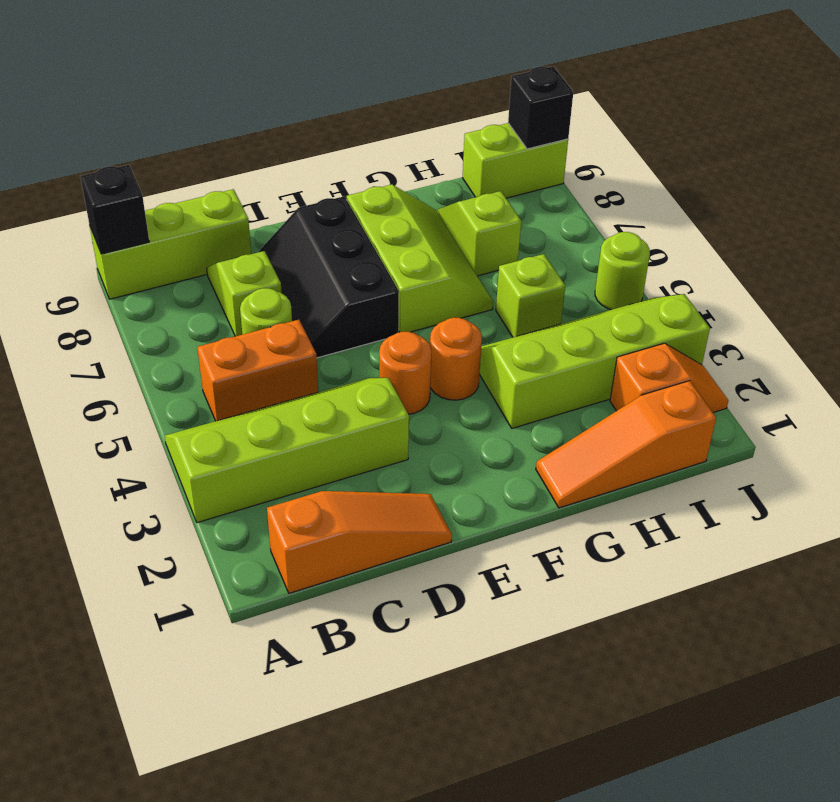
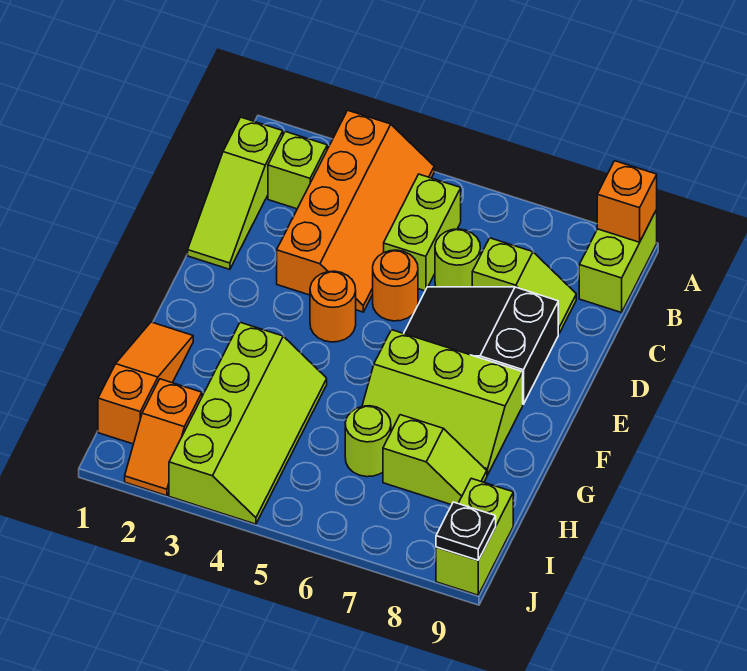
lime slope A3:D4 level 1 top 3 -> orange slope A3:D4 level 1 top 3
lime brick A9:C9 level 1 -> lime brick A9:B9 level 1
black brick A9 level 2 -> orange brick A9 level 2
orange slope B1:D1 level 1 top B -> lime slope B1:D1 level 1 top B
orange brick B5:C5 level 1 -> lime brick B5:C5 level 1
black slope D6:E8 level 1 top E -> black slope D6:E8 level 1 top 8
orange round brick F4 level 1 -> orange round brick D5 level 1
lime brick H5 level 1 -> lime brick B2 level 1
lime round brick J5 level 1 -> lime round brick H6 level 1
black brick J9 level 2 -> black plate J9 level 2

